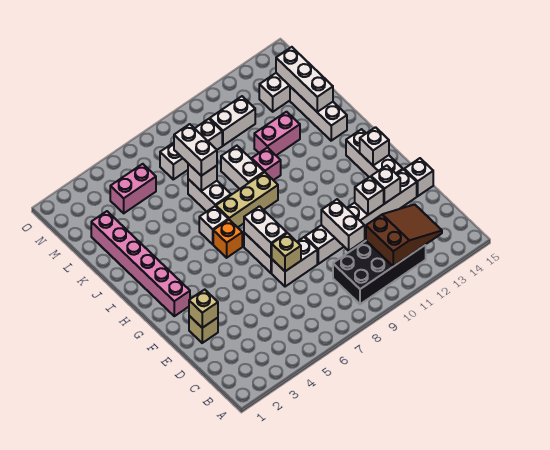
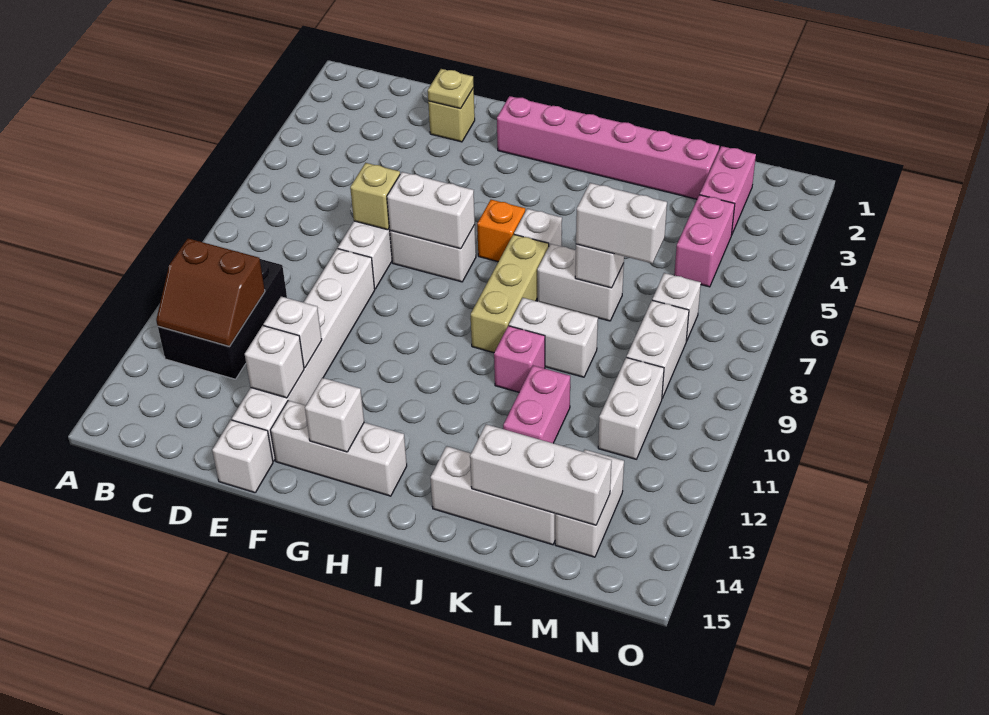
black brick B9:C12 level 1 -> black brick B10:C12 level 1
brown slope B11:C13 level 2 top 11 -> brown slope B11:C12 level 2 top 11
white brick D10:E10 level 2 -> none
tan brick E2 level 2 -> tan plate E2 level 2
none -> pink brick M2:M3 level 1

